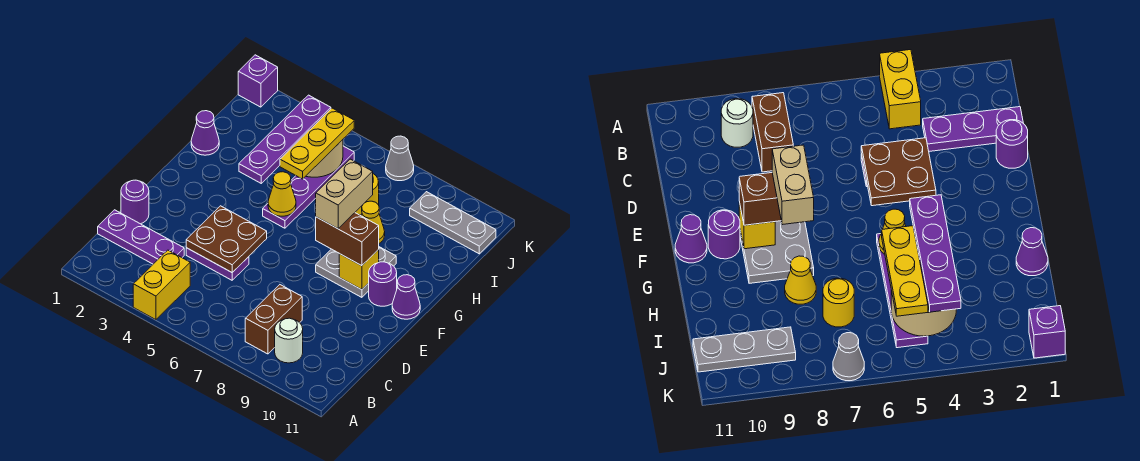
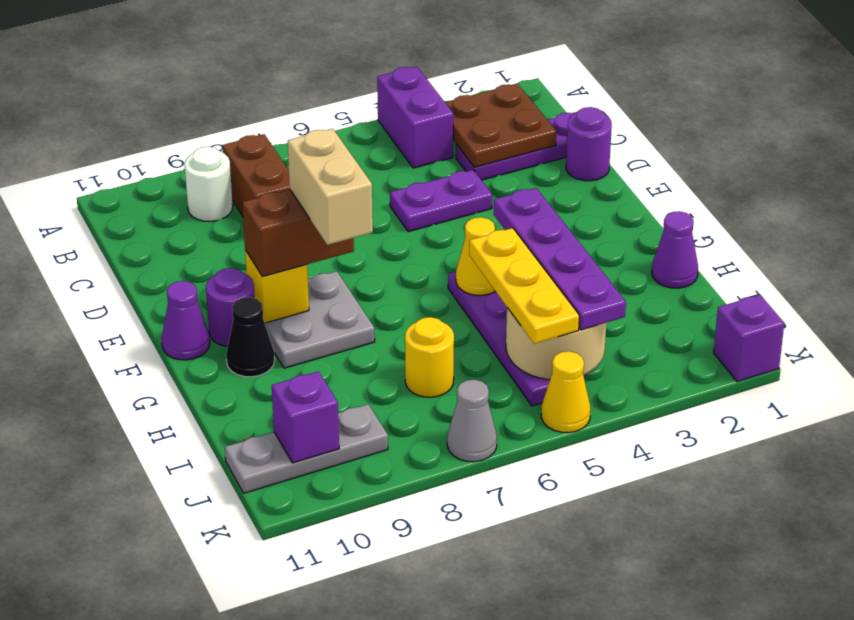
yellow brick A4:B4 level 1 -> purple brick A4:B4 level 1
brown plate D4:E5 level 2 -> brown plate B2:C3 level 2
none -> black cone G10 level 1
yellow cone H8 level 1 -> yellow cone K5 level 1
none -> purple brick J10 level 2

